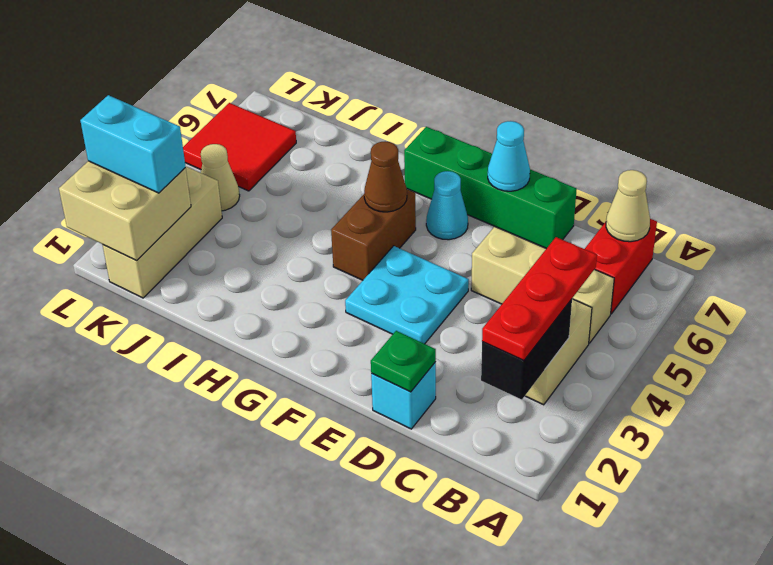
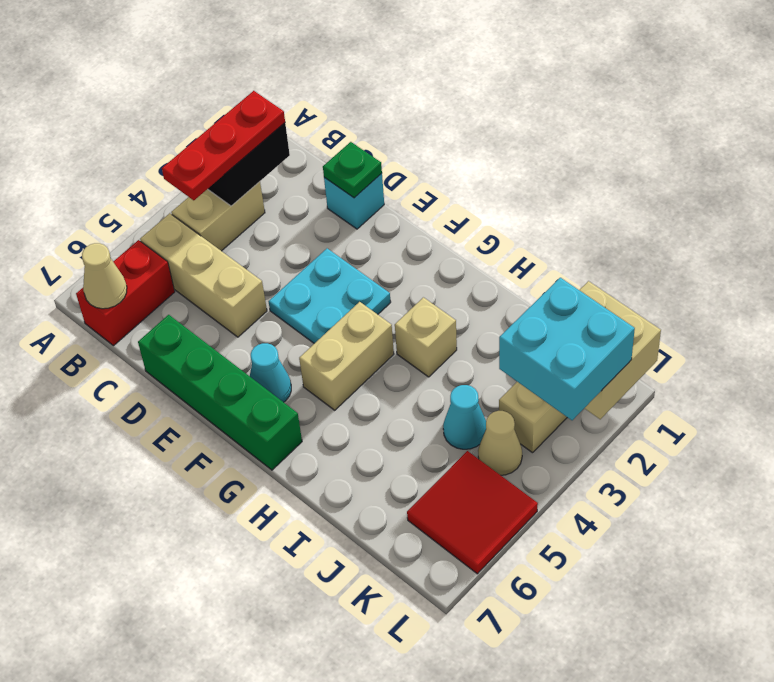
cyan cone E7 level 2 -> cyan cone J4 level 1
brown brick G4:G5 level 1 -> tan brick G4:G5 level 1
brown cone G5 level 2 -> none
none -> tan brick H3 level 1
cyan brick K2:L2 level 3 -> cyan brick K2:L3 level 3

